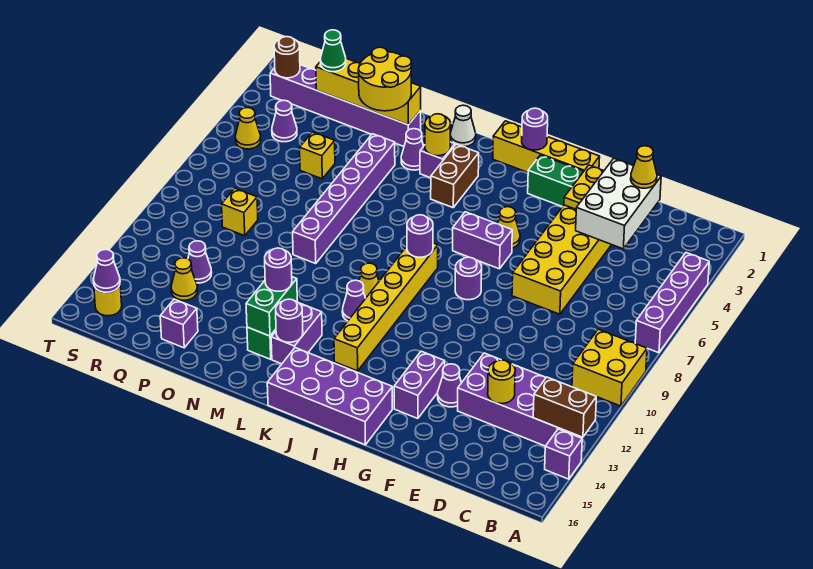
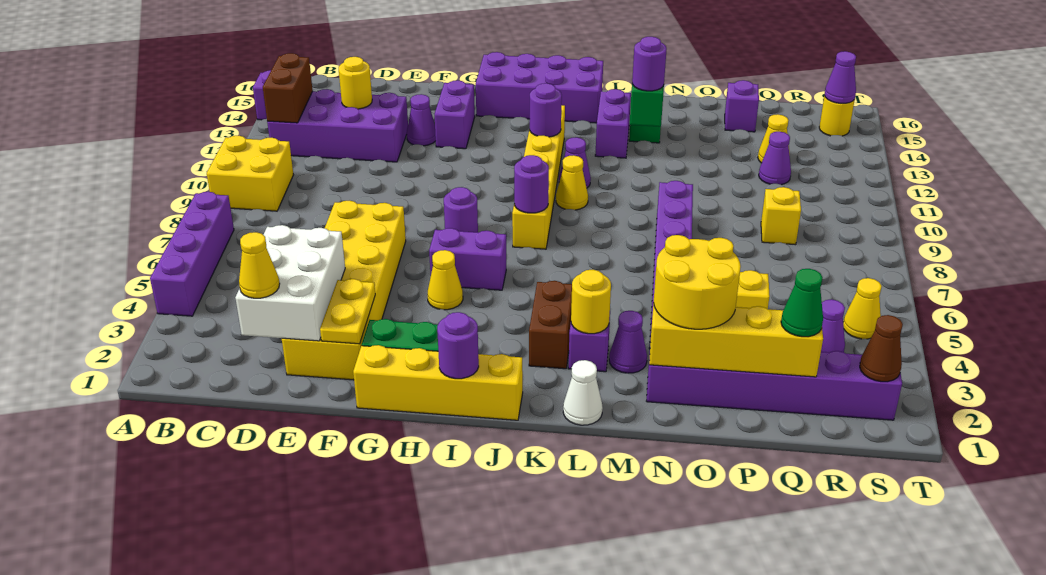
brown brick A13:B13 level 2 -> brown brick B12:B13 level 2
purple round brick L14 level 2 -> purple round brick J12 level 2
brown round brick S2 level 2 -> brown cone S2 level 2

